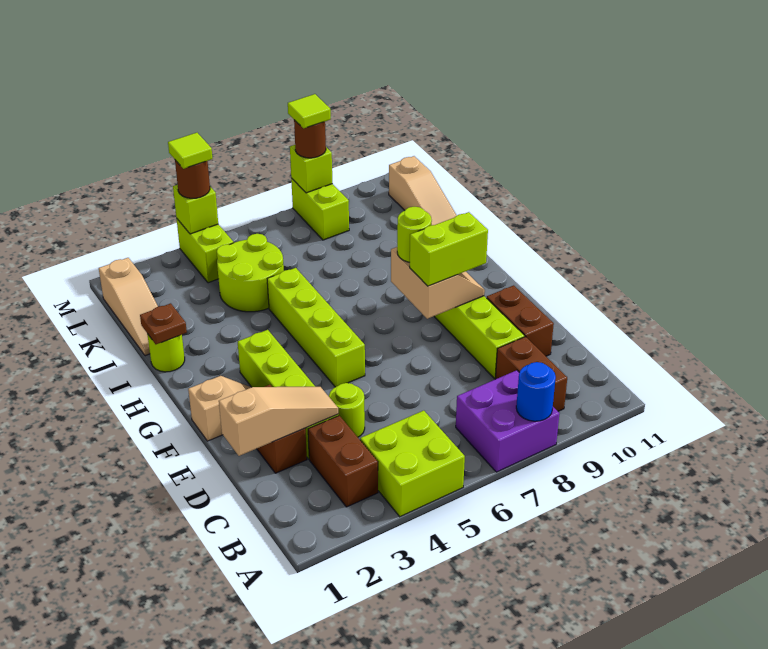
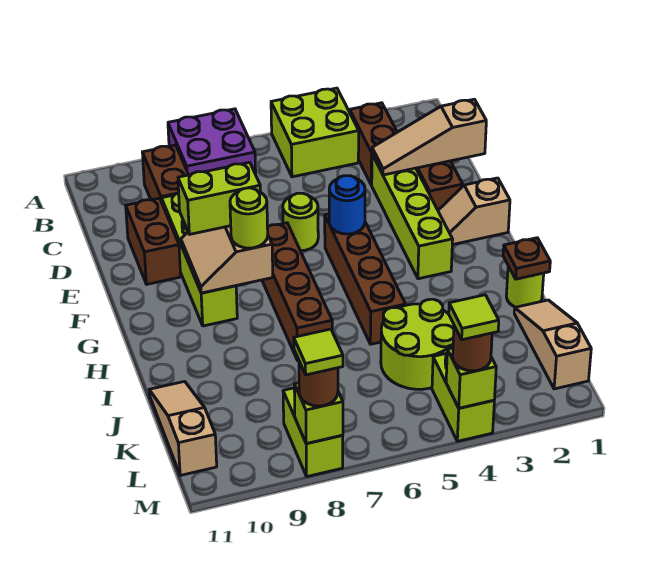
blue round brick A8 level 2 -> blue round brick F5 level 2
lime round brick D4 level 1 -> lime round brick E6 level 1
lime brick F5:I5 level 1 -> brown brick F5:I5 level 1
none -> brown brick F7:I7 level 1

